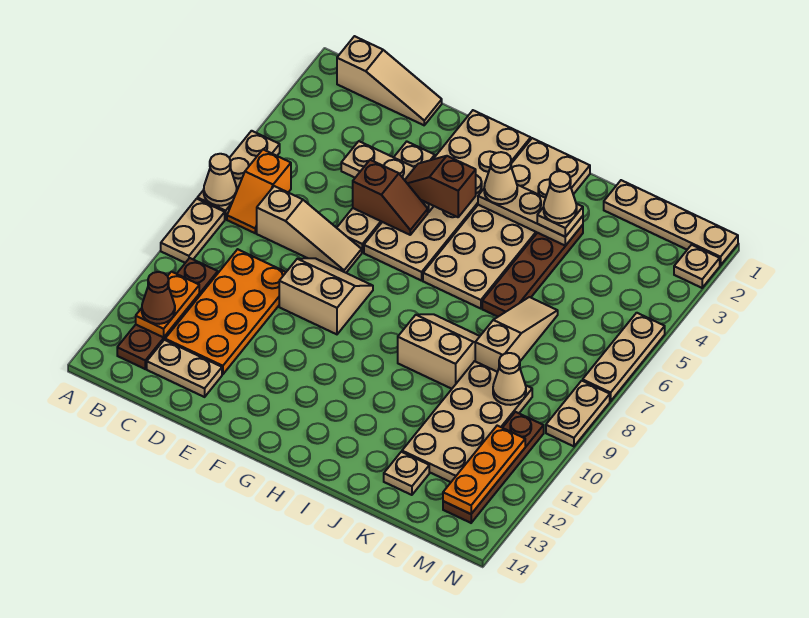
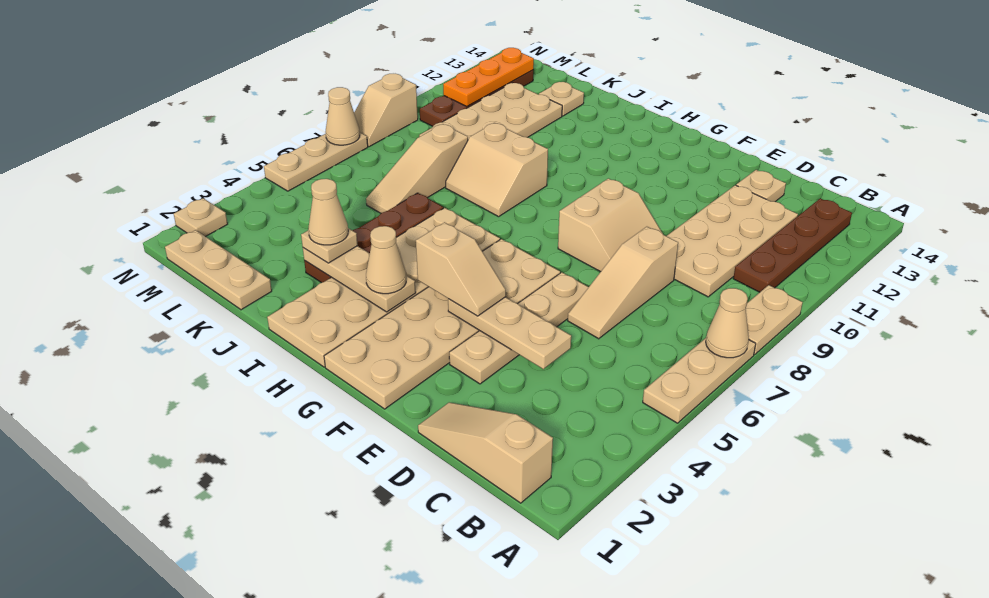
orange slope B6:B7 level 1 top 6 -> none
orange plate B11:B12 level 2 -> none
brown cone B12 level 3 -> none
tan slope C7:E7 level 1 top C -> tan slope D6:D8 level 1 top 8
orange plate C9:D12 level 1 -> tan plate C9:D12 level 1
tan plate C13:D13 level 1 -> tan plate D13 level 1
brown slope E5:F5 level 2 top E -> none
tan slope E8:F9 level 1 top 9 -> tan slope E8:F9 level 1 top F
brown slope F4:G4 level 3 top G -> tan slope F4:G4 level 3 top G
tan plate K1:N1 level 1 -> tan plate K1:M1 level 1
tan cone L9 level 2 -> tan cone N7 level 2
tan plate N8:N9 level 1 -> tan slope N8:N9 level 1 top 9

